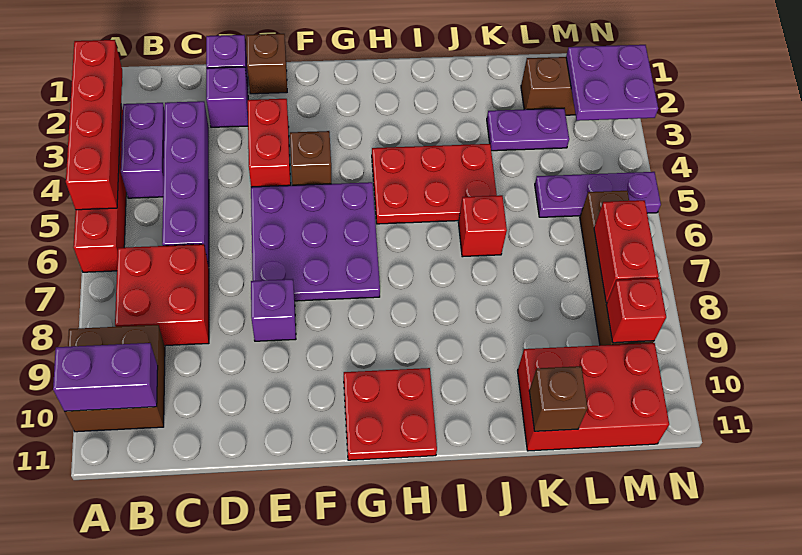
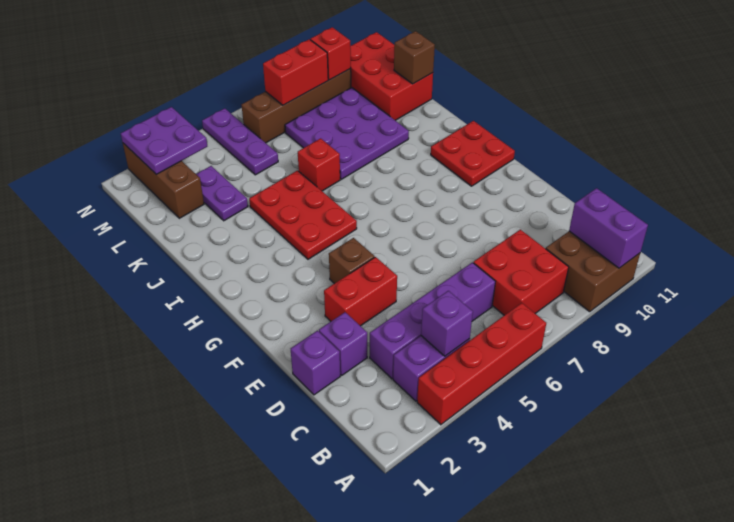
red brick A2:A5 level 2 -> none
brown brick E1 level 1 -> none
purple plate E5:G7 level 1 -> purple plate J7:L9 level 1
purple brick E8 level 1 -> purple brick B4 level 2

